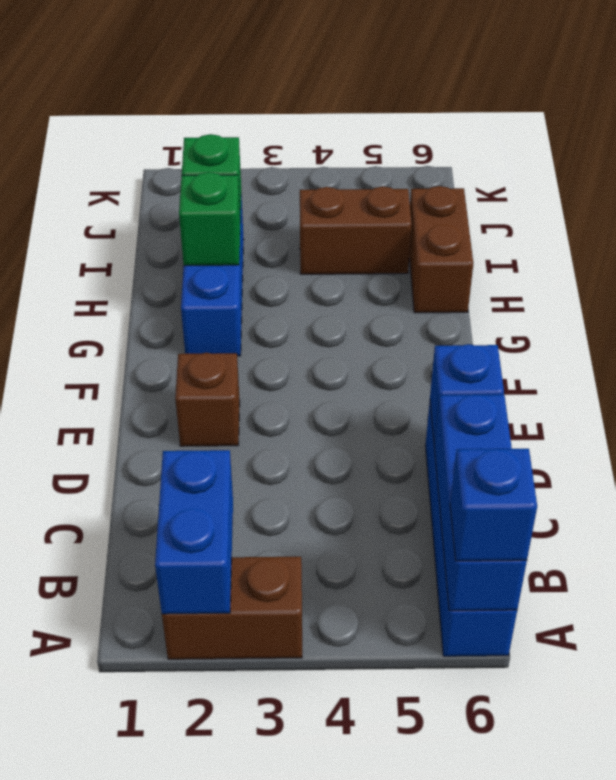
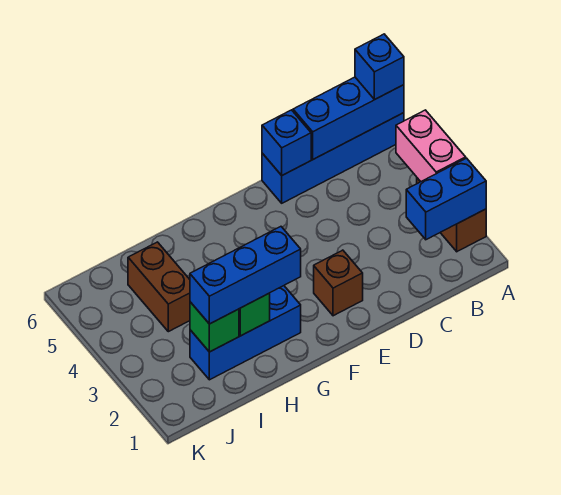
none -> pink brick A3:A4 level 2
none -> blue brick G2:I2 level 3
brown brick H6:I6 level 1 -> none

